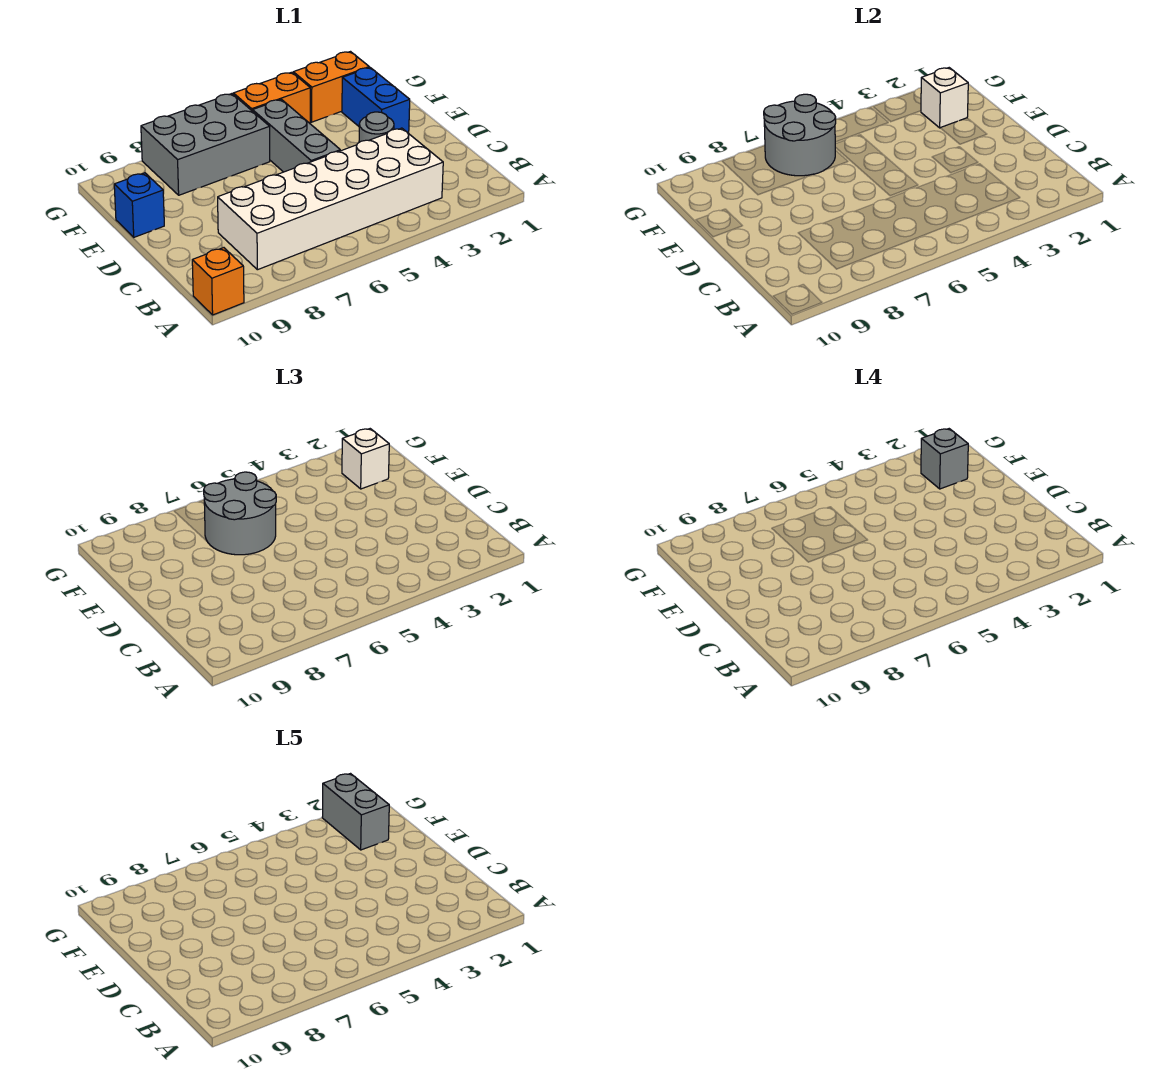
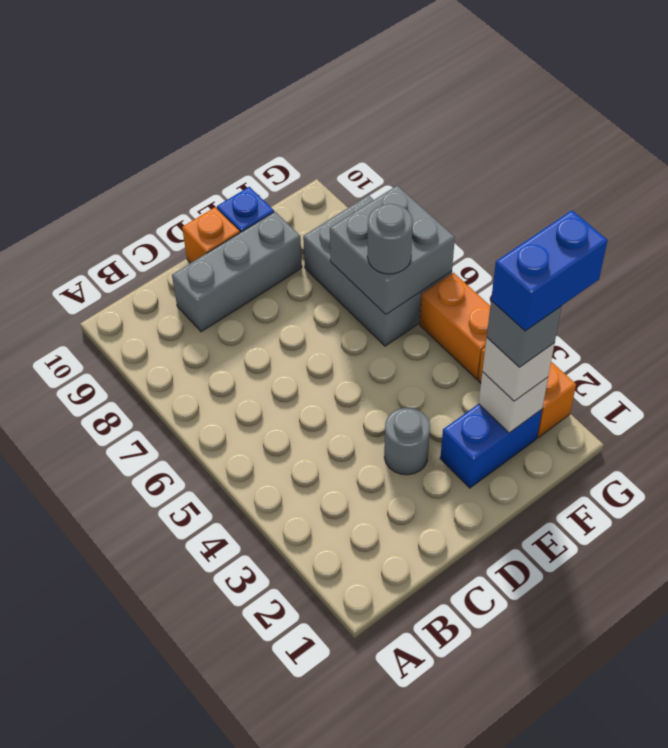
orange brick A10 level 1 -> orange brick D10 level 1
white brick B3:C8 level 1 -> none
grey brick D5:F5 level 1 -> grey brick C9:E9 level 1
grey round brick E6:F7 level 3 -> grey round brick F6 level 3
grey brick F2:G2 level 5 -> blue brick F2:G2 level 5
grey round brick F6:G7 level 2 -> grey brick F6:G7 level 2

